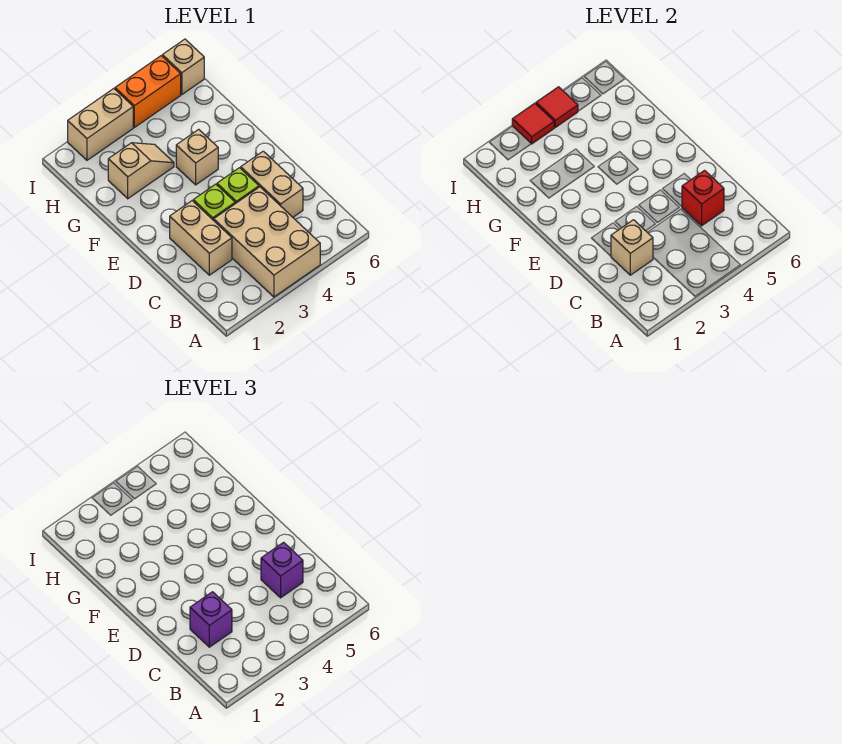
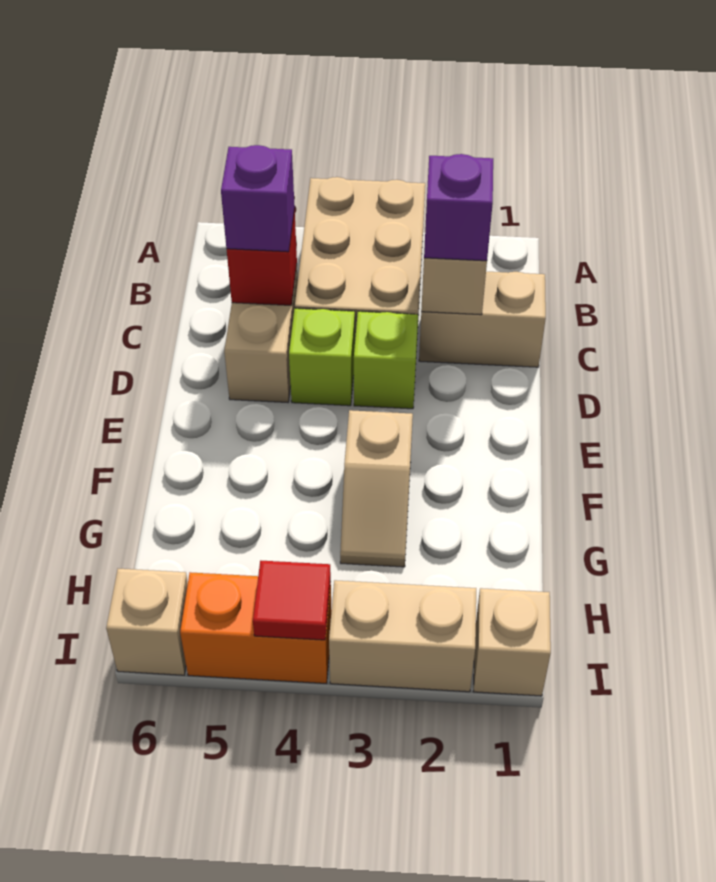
tan brick C2:D2 level 1 -> tan brick C1:C2 level 1
tan brick F4 level 1 -> tan brick I1 level 1
tan slope G2:G3 level 1 top 2 -> tan slope F3:G3 level 1 top F
red tile I3 level 2 -> none

